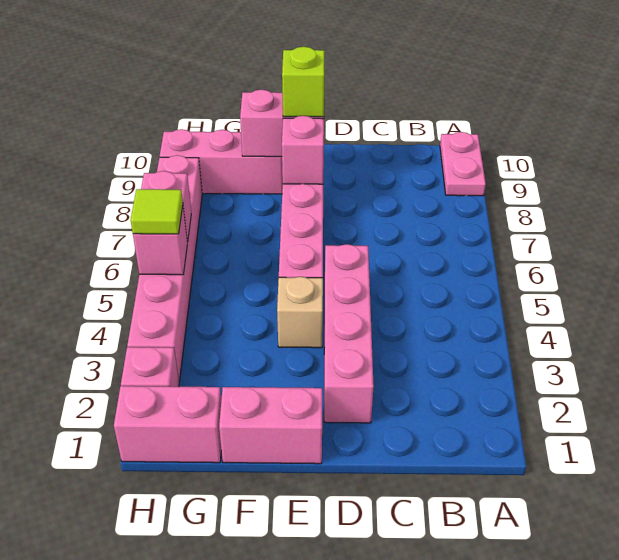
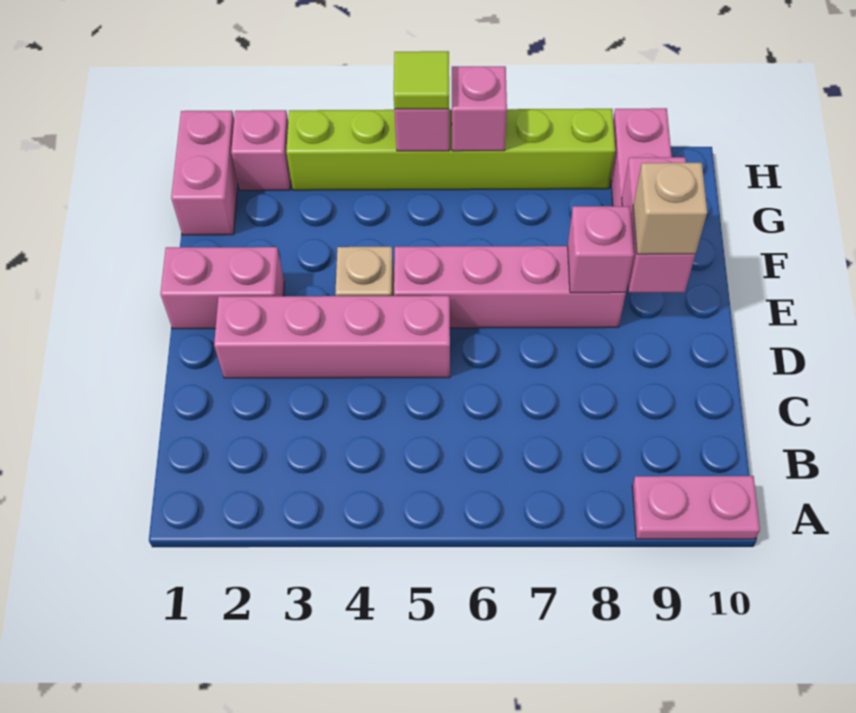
pink brick E1:F1 level 1 -> pink brick E1:E2 level 1
lime brick E9 level 3 -> tan brick E9 level 3
pink brick H3:H8 level 1 -> lime brick H3:H8 level 1

